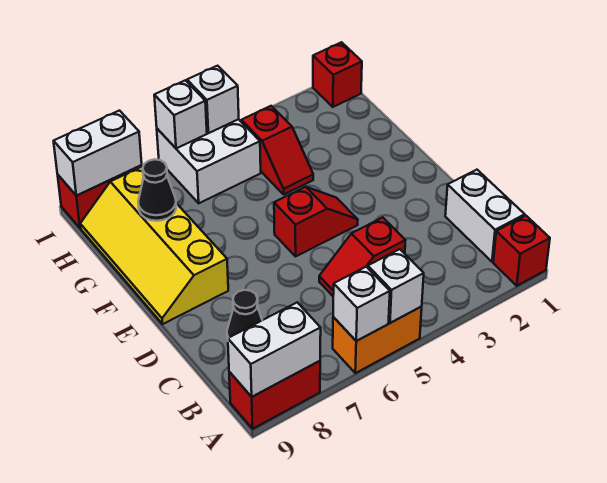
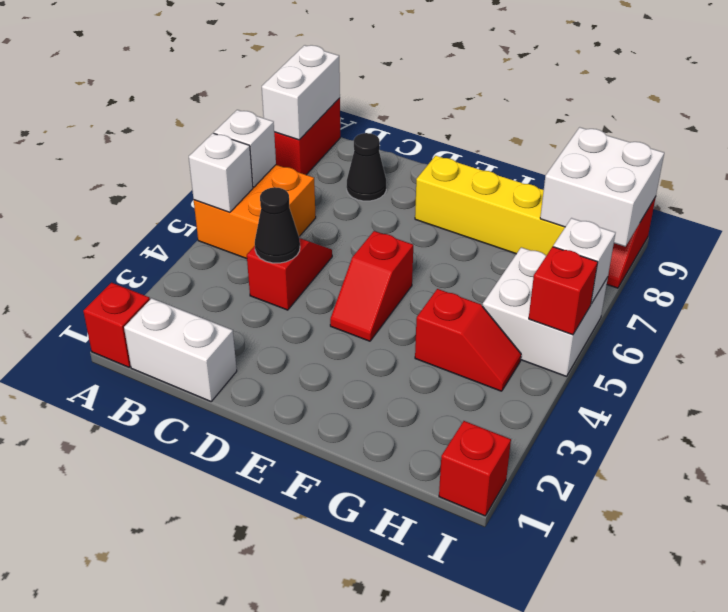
orange brick A5:A6 level 1 -> orange brick A5:B6 level 1
red slope G4:H4 level 1 top H -> red slope G4:H4 level 1 top G
black cone G8 level 2 -> black cone C4 level 2
white brick I5 level 2 -> red brick I5 level 2
white brick I8:I9 level 2 -> white brick H8:I9 level 2

